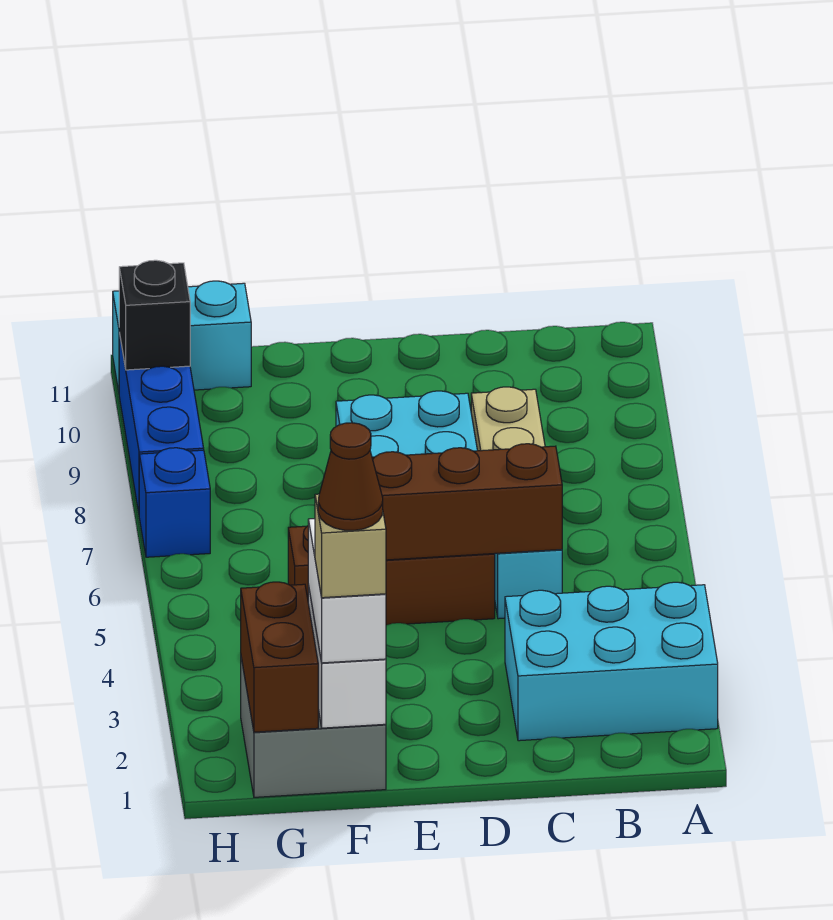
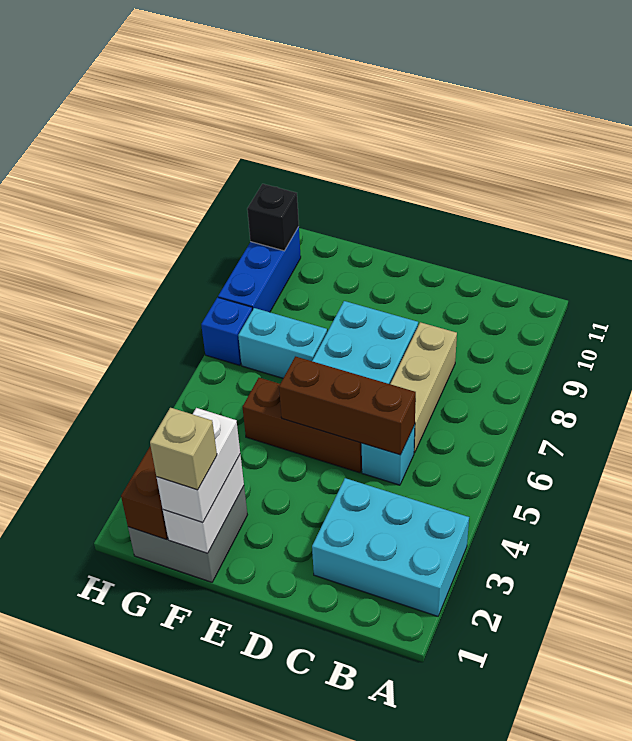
brown cone F1 level 5 -> none
cyan brick G11:H11 level 1 -> cyan brick F7:G7 level 1

